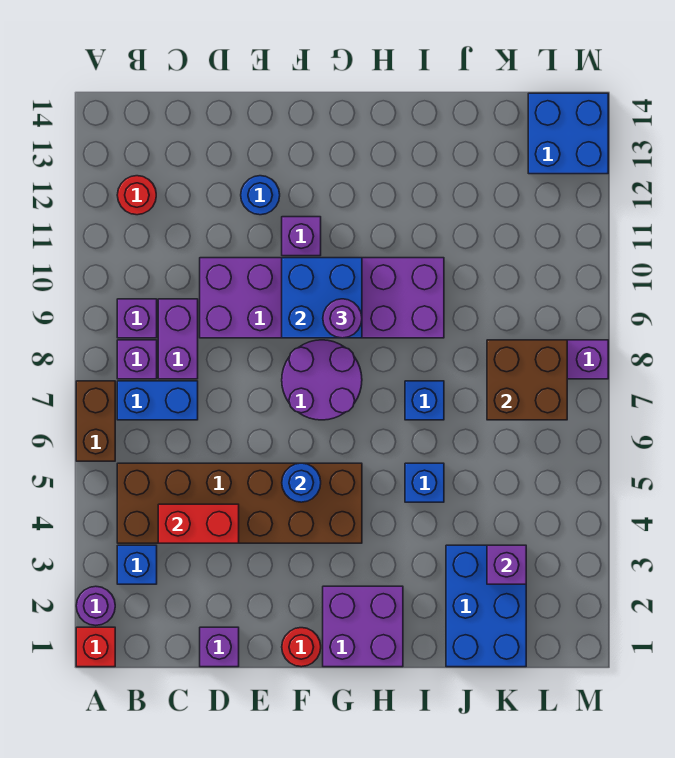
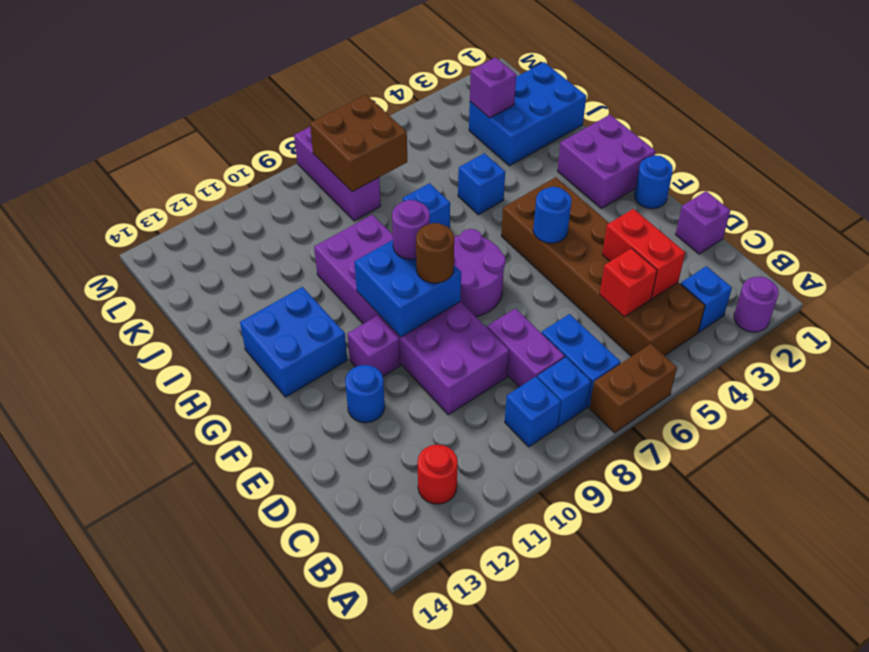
red brick A1 level 1 -> red brick C5 level 2
purple brick B8 level 1 -> blue brick B8 level 1
purple brick B9 level 1 -> blue brick B9 level 1
purple brick C8:C9 level 1 -> purple brick C8:D8 level 1
red round brick F1 level 1 -> blue round brick F1 level 1
none -> brown round brick F9 level 3
blue brick L13:M14 level 1 -> blue brick G12:H13 level 1

